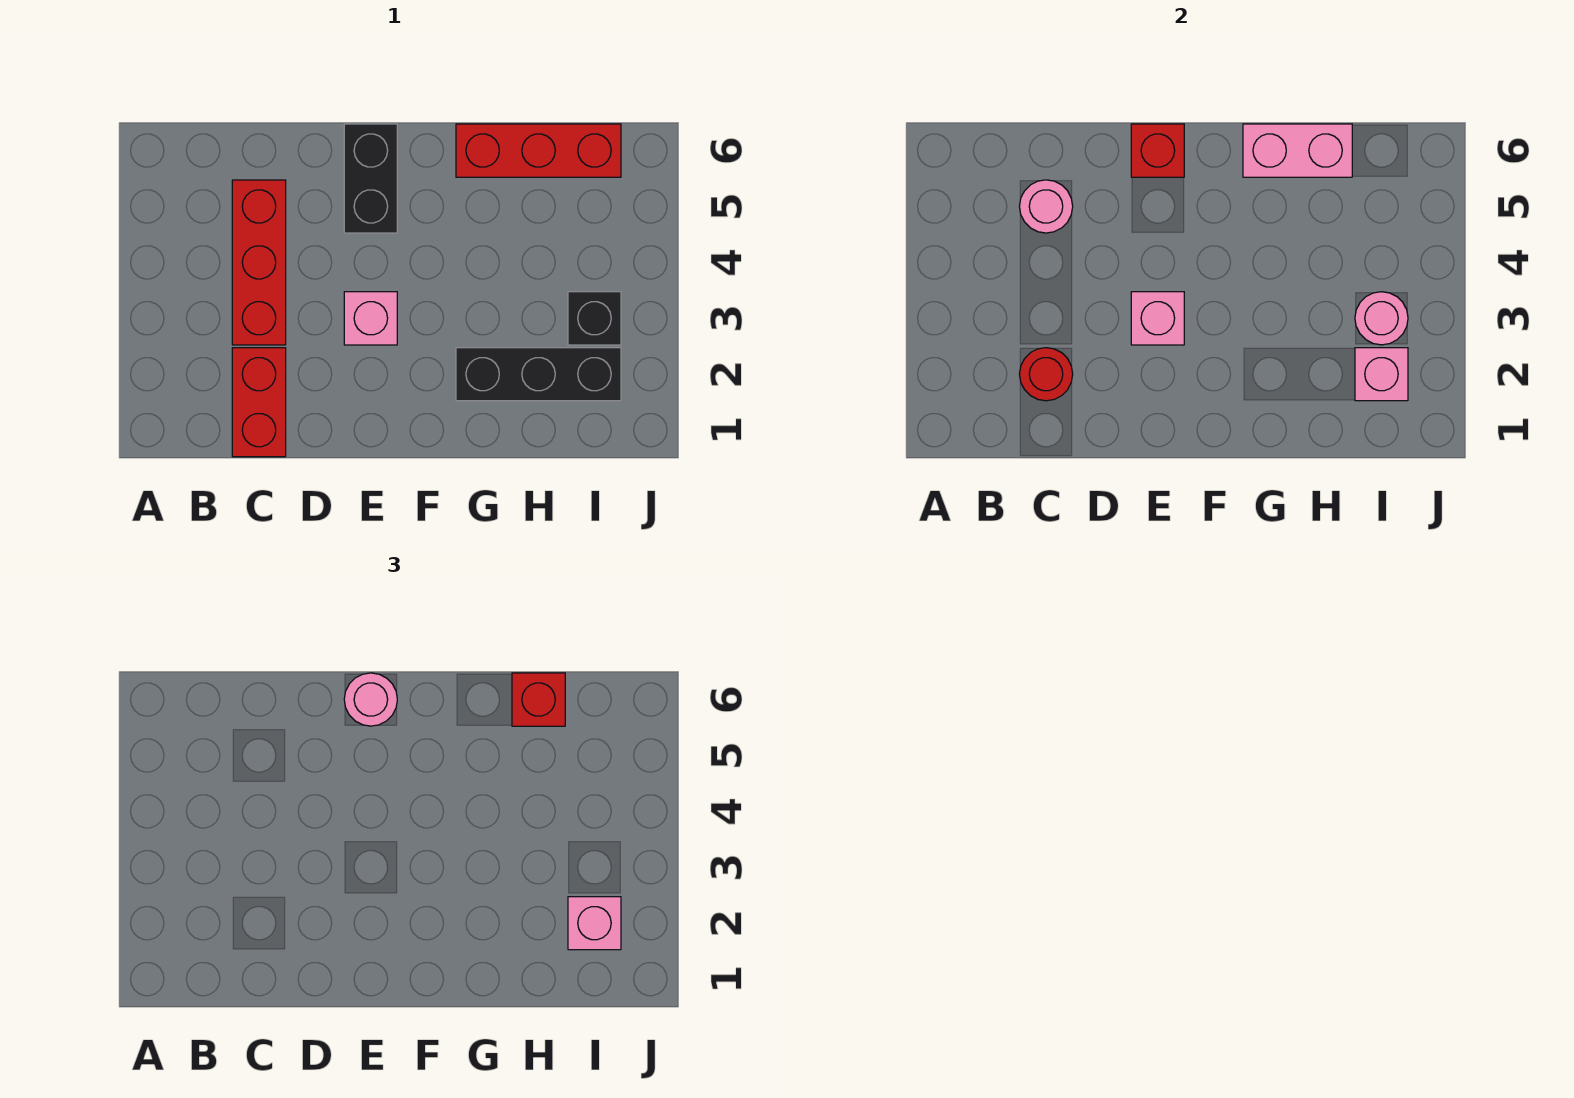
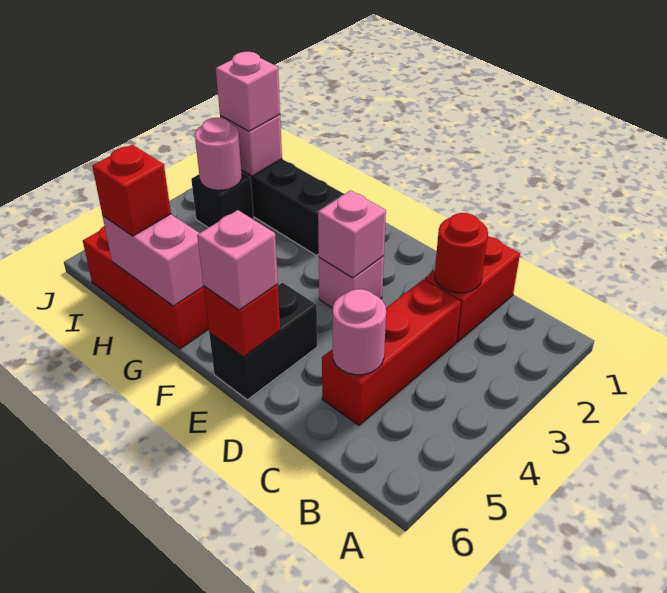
pink round brick E6 level 3 -> pink brick E6 level 3

